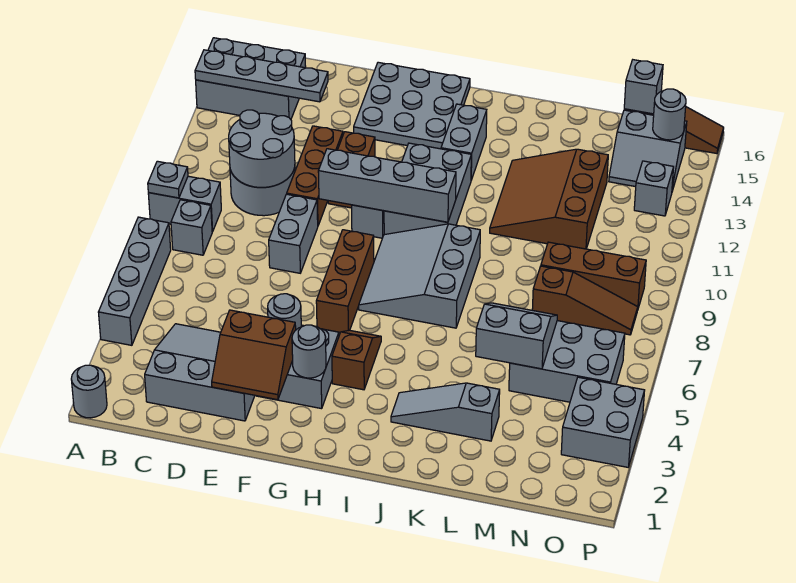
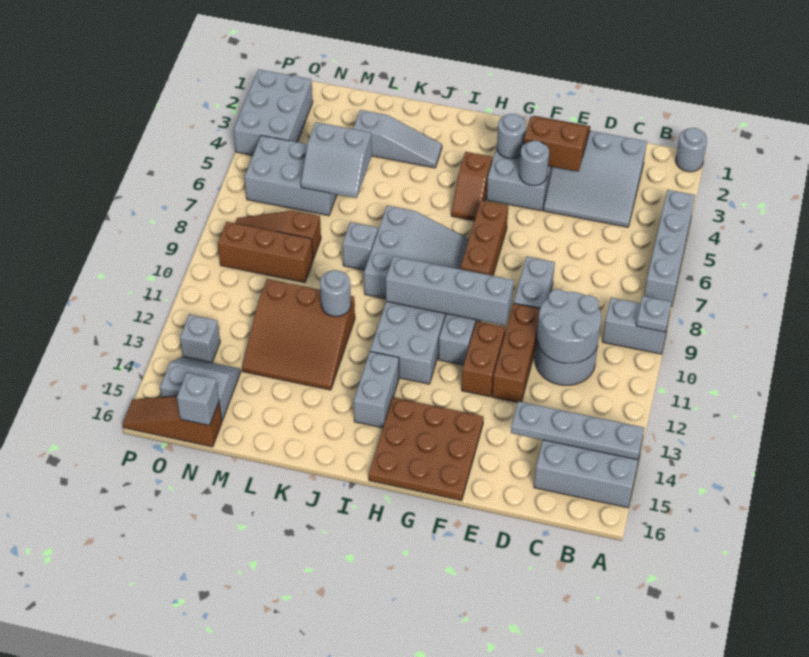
grey brick B8 level 1 -> grey brick K8 level 1
grey plate F14:H16 level 1 -> brown plate F14:H16 level 1
brown slope K11:M13 level 1 top M -> brown slope K11:M13 level 1 top 11
grey brick O3:P4 level 1 -> grey brick O2:P4 level 1
grey round brick O15 level 2 -> grey round brick K11 level 2

